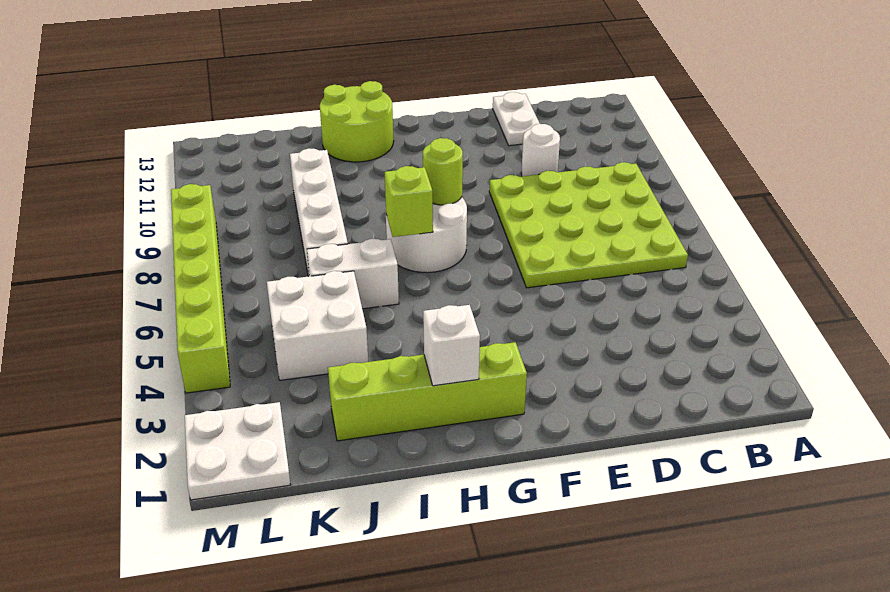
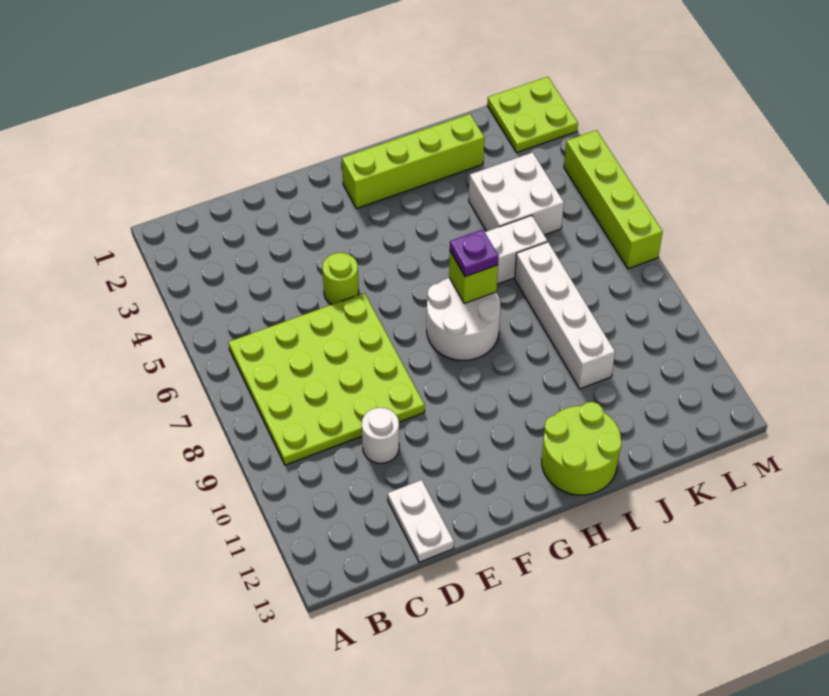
lime round brick G8 level 2 -> lime round brick E5 level 1
white brick H2 level 2 -> none
none -> purple plate H7 level 3
white plate L1:M2 level 1 -> lime plate L1:M2 level 1
lime brick M4:M9 level 1 -> lime brick M4:M7 level 1

